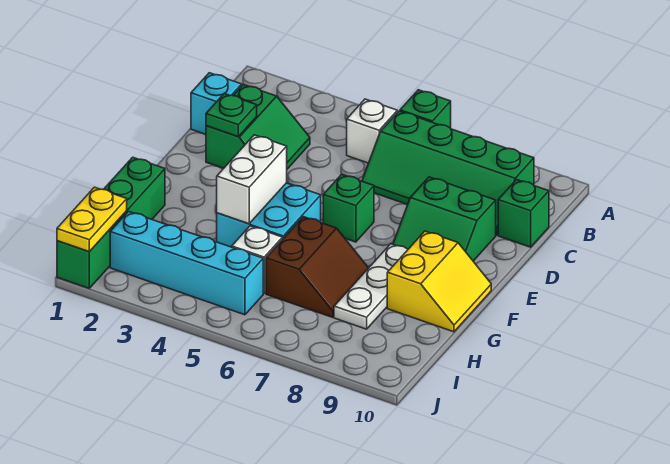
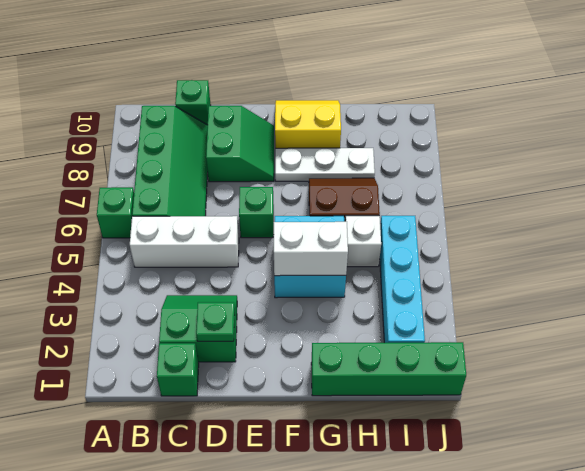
white brick B5 level 1 -> white brick B5:D5 level 1
cyan brick C1 level 1 -> green brick C1 level 1
yellow plate I1:J1 level 2 -> none

